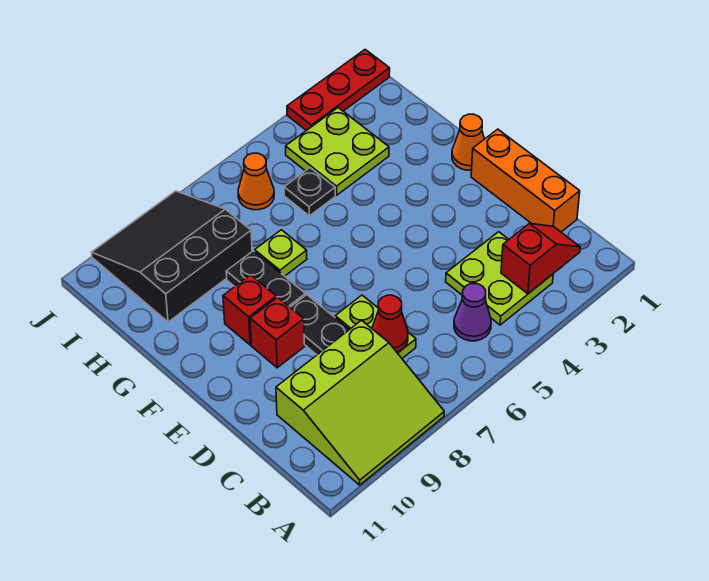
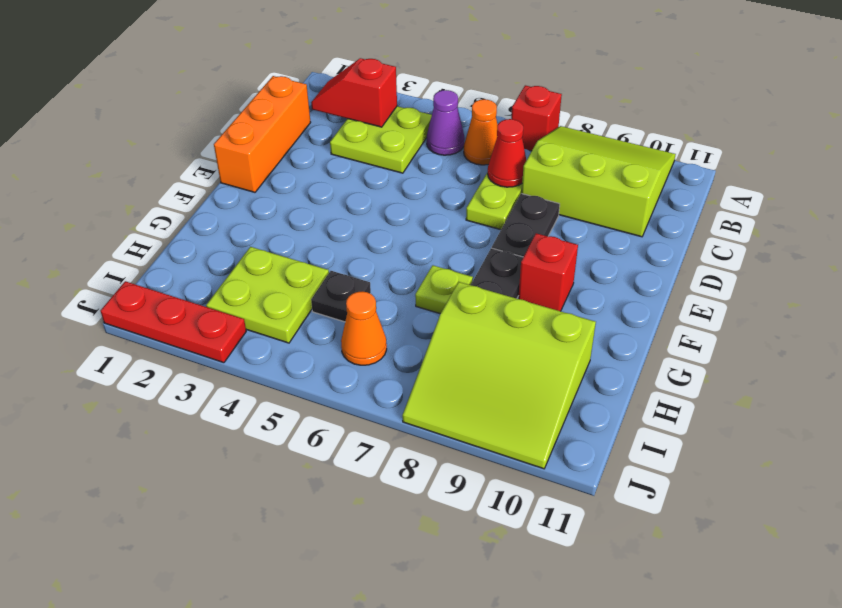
red brick E9 level 1 -> red brick A7 level 1
orange cone F1 level 1 -> orange cone B6 level 1
black slope H8:J10 level 1 top H -> lime slope H8:J10 level 1 top H

